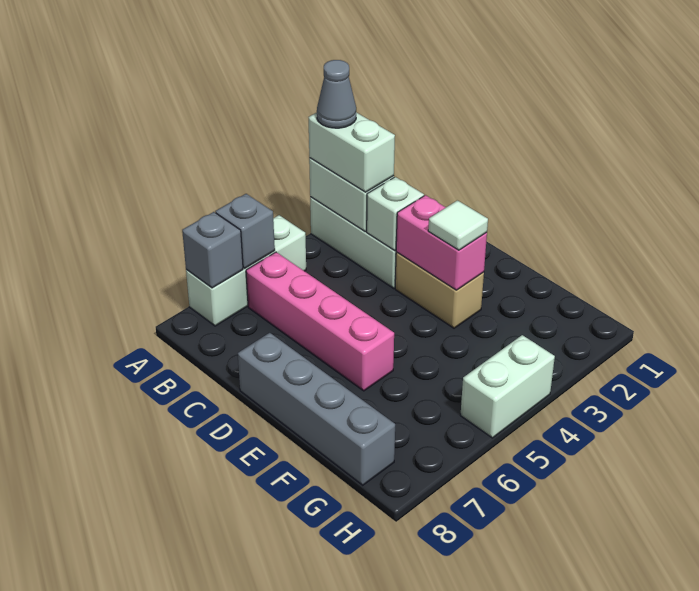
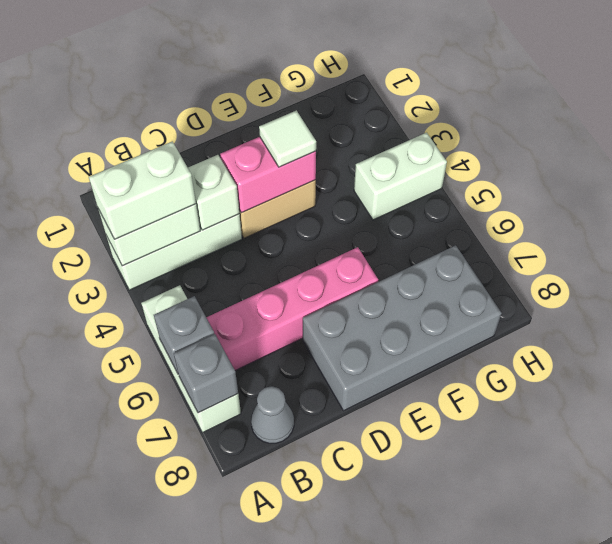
grey cone A3 level 4 -> grey cone B8 level 1
grey brick D8:G8 level 1 -> grey brick D7:G8 level 1
white brick H4:H5 level 1 -> white brick G4:H4 level 1

